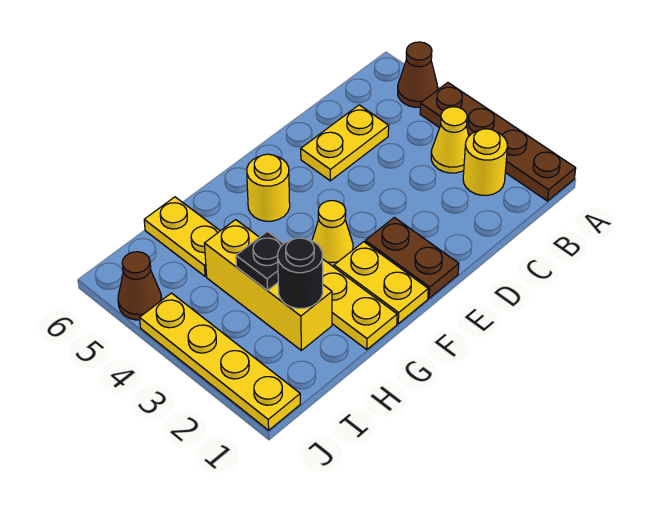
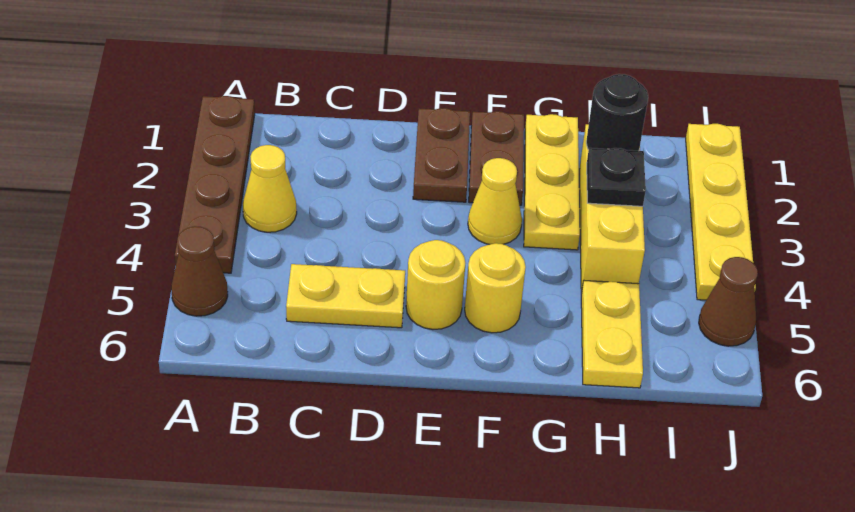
yellow round brick B2 level 1 -> yellow round brick E5 level 1
yellow plate F1:F2 level 1 -> brown plate F1:F2 level 1

